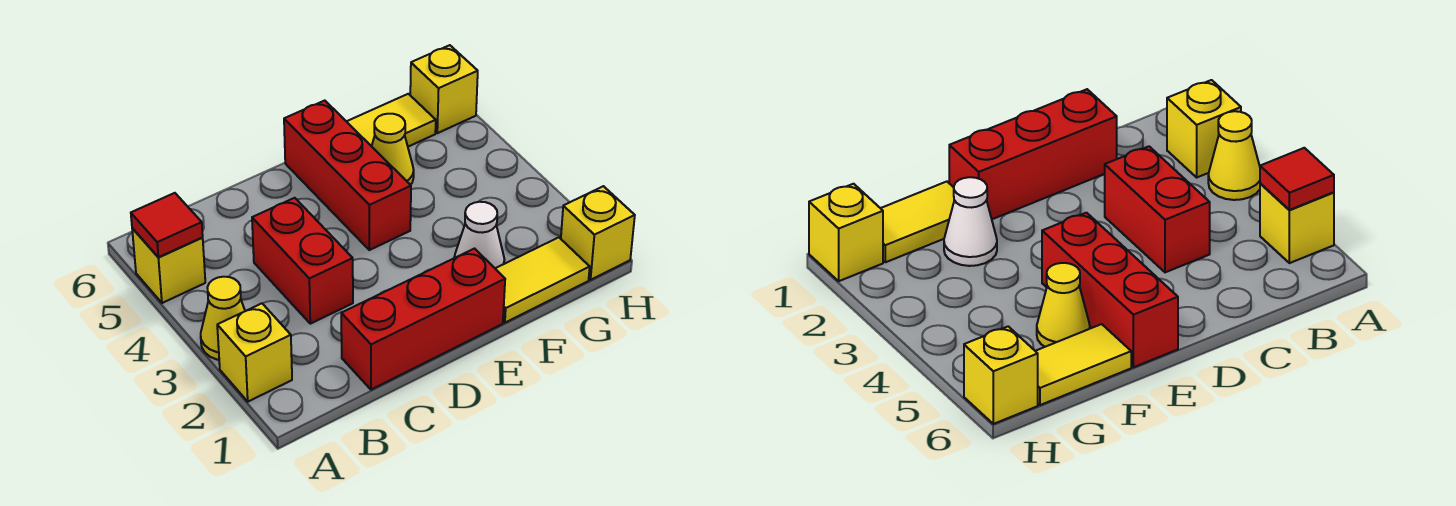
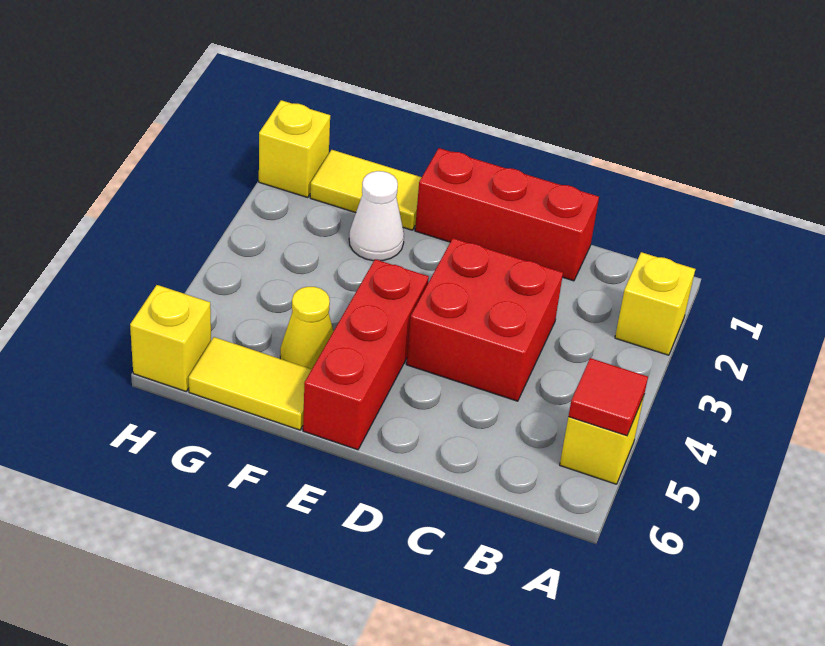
yellow cone A3 level 1 -> none
red brick C3:C4 level 1 -> red brick C3:D4 level 1

